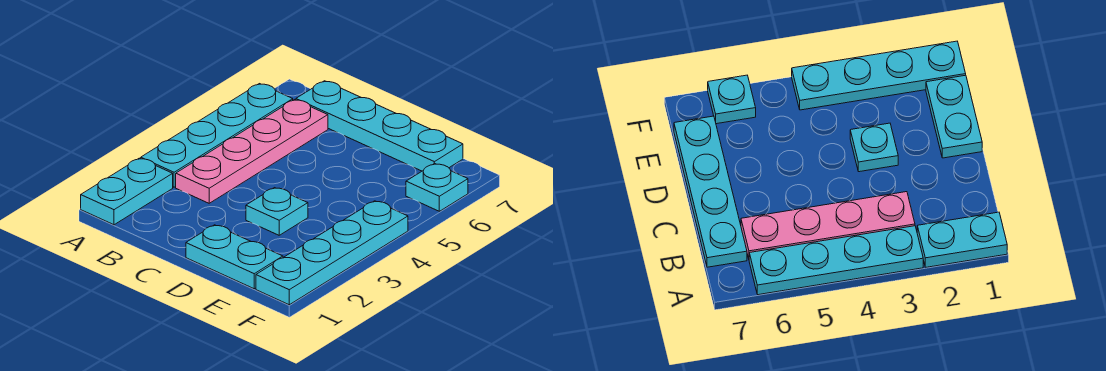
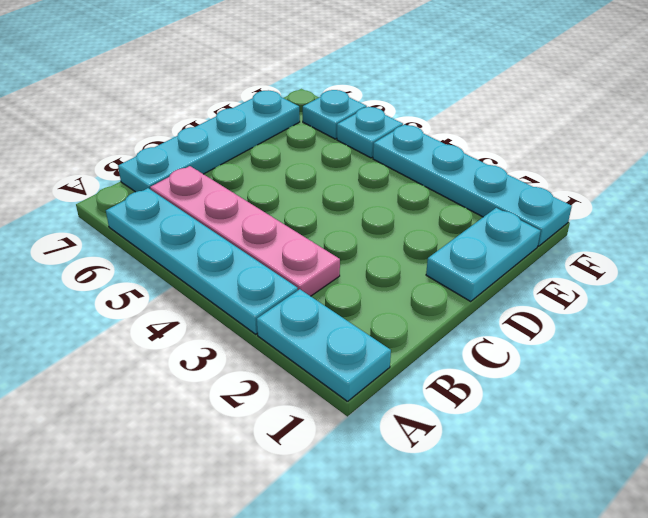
cyan plate D3 level 1 -> cyan plate F5 level 1

